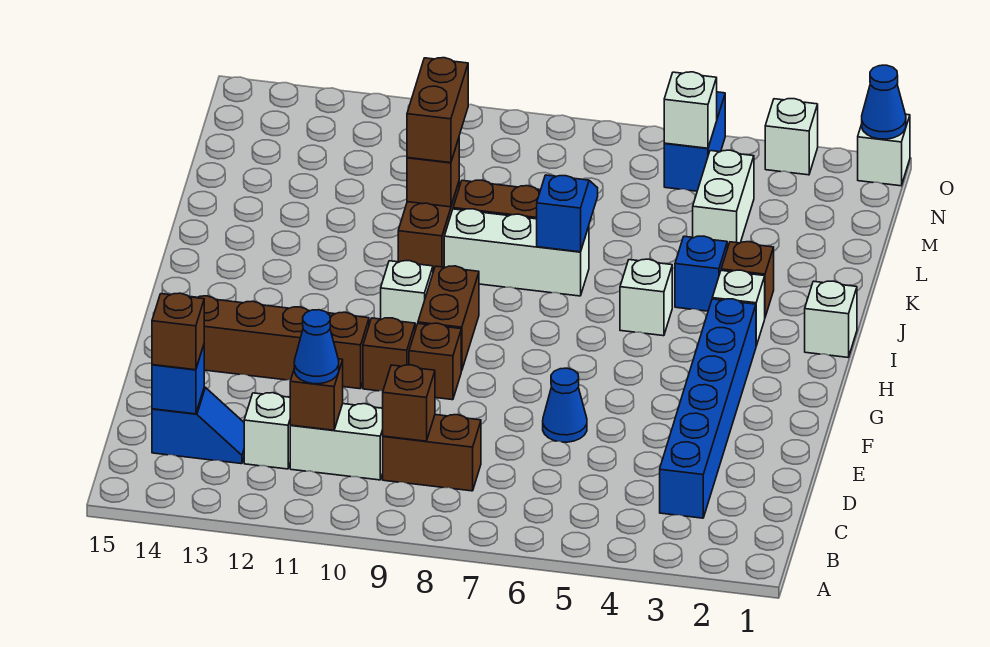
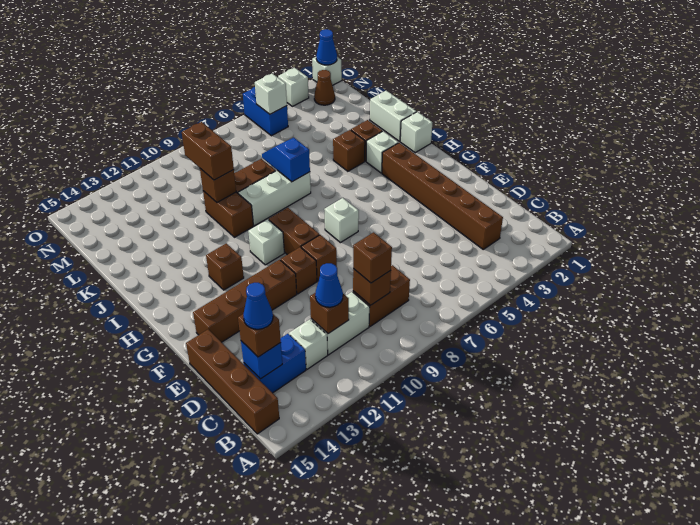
none -> brown brick B15:E15 level 1
blue brick C3:H3 level 1 -> brown brick C3:H3 level 1
none -> brown brick C9 level 3
blue slope C13:C14 level 1 top 14 -> blue brick C13:C14 level 1
blue cone E6 level 1 -> blue cone C14 level 4
none -> brown brick H12 level 1
white brick I5 level 1 -> white brick G7 level 1
blue brick J4 level 1 -> brown brick J4 level 1
white brick L4:M4 level 1 -> white brick J1:K1 level 1
none -> brown cone N2 level 1

